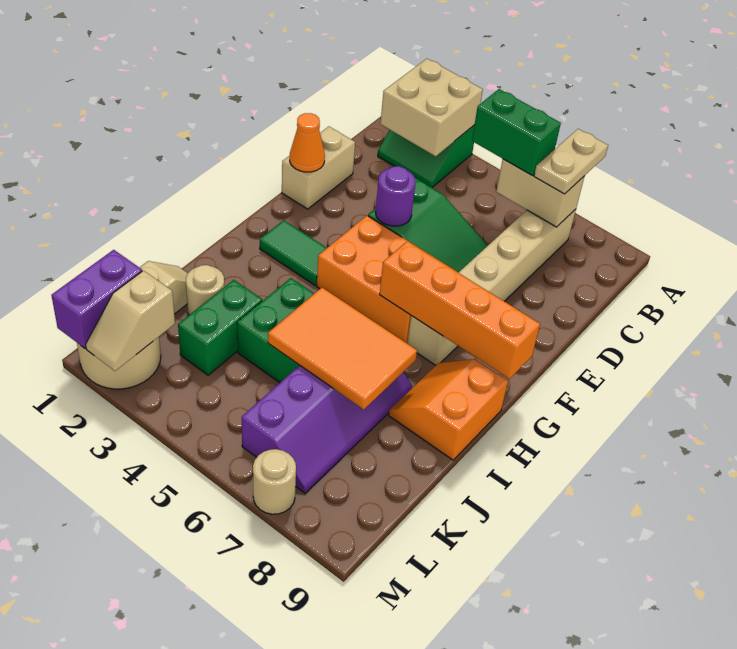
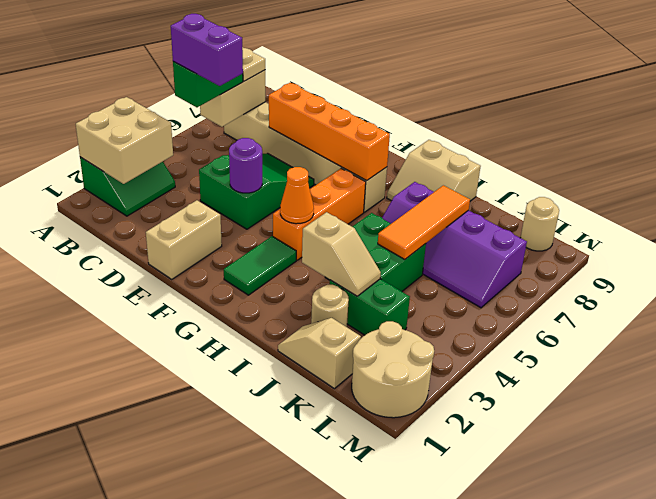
tan brick D1:E1 level 1 -> tan brick E1:E2 level 1
orange cone E1 level 2 -> orange cone G4 level 2
orange brick F4:G6 level 1 -> orange brick G4:G6 level 1
orange brick G6:G9 level 2 -> orange brick D7:G7 level 2
orange slope H8:I9 level 1 top 9 -> tan slope H8:I9 level 1 top 9
orange tile I5:J7 level 2 -> orange tile J5:J7 level 2
purple slope I6:L7 level 1 top 6 -> purple slope I6:L7 level 1 top 7
purple brick L1:M1 level 2 -> purple brick B5:C5 level 4
tan slope L2:M2 level 2 top L -> tan slope I3:J3 level 2 top I
tan round brick M7 level 1 -> tan round brick L9 level 1

